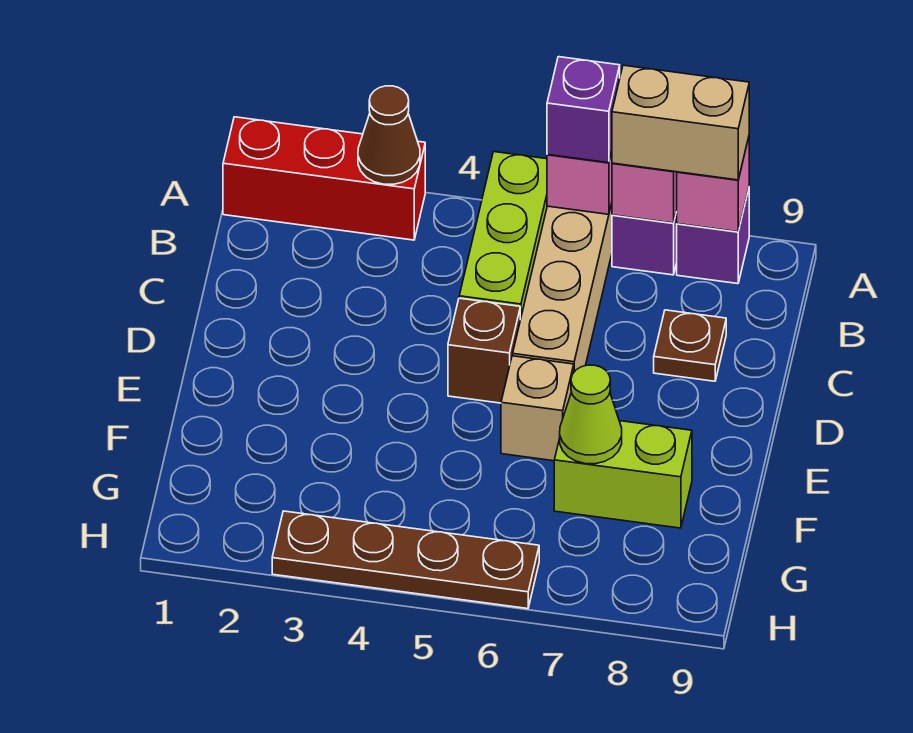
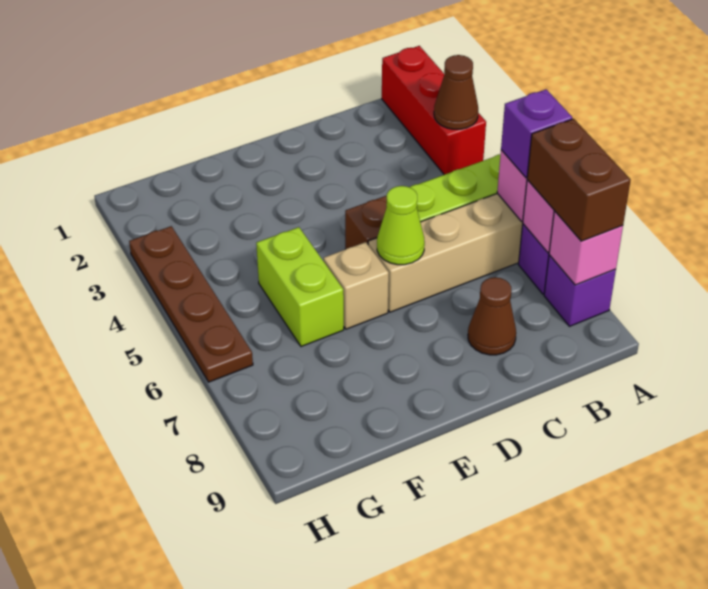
tan brick A7:A8 level 3 -> brown brick A7:A8 level 3
brown plate C8 level 1 -> brown cone C8 level 1
lime brick F7:F8 level 1 -> lime brick F5:F6 level 1
lime cone F7 level 2 -> lime cone D6 level 2

